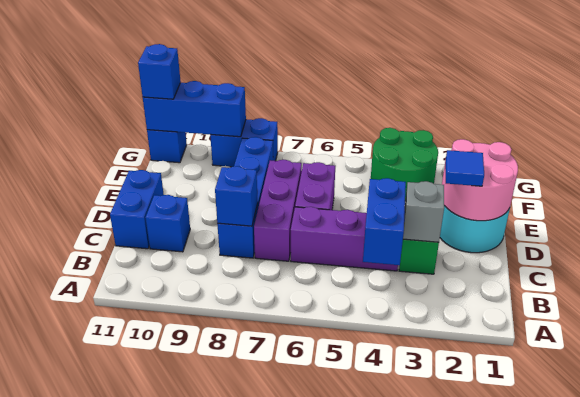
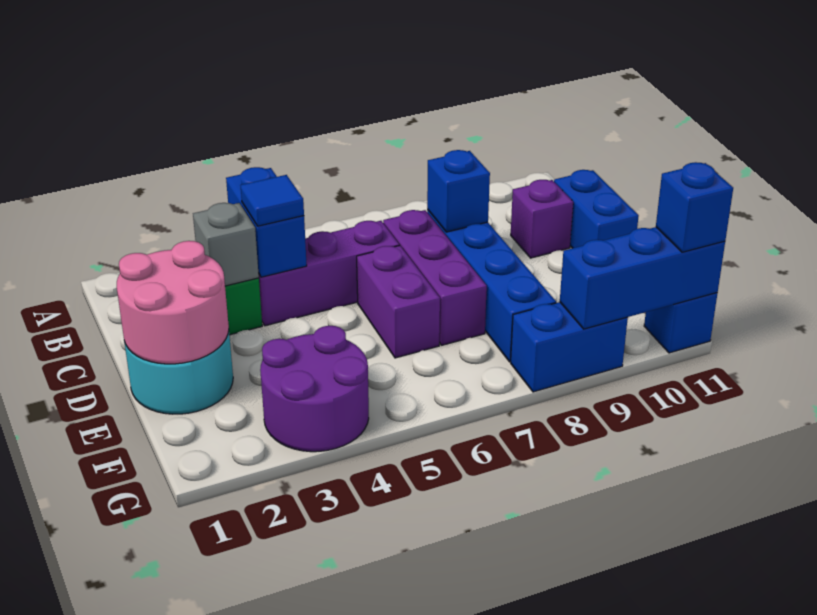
blue brick C10 level 1 -> purple brick C10 level 1
blue tile D2 level 3 -> blue tile C4 level 3
green round brick F3:G4 level 1 -> purple round brick F3:G4 level 1

